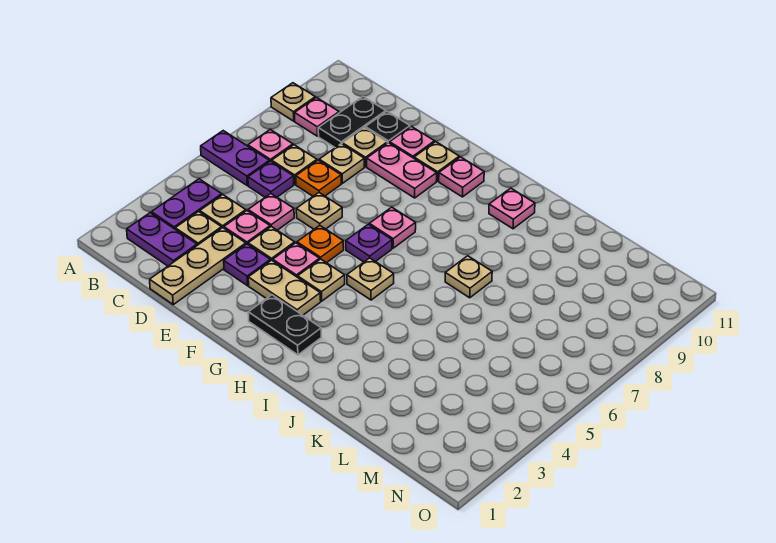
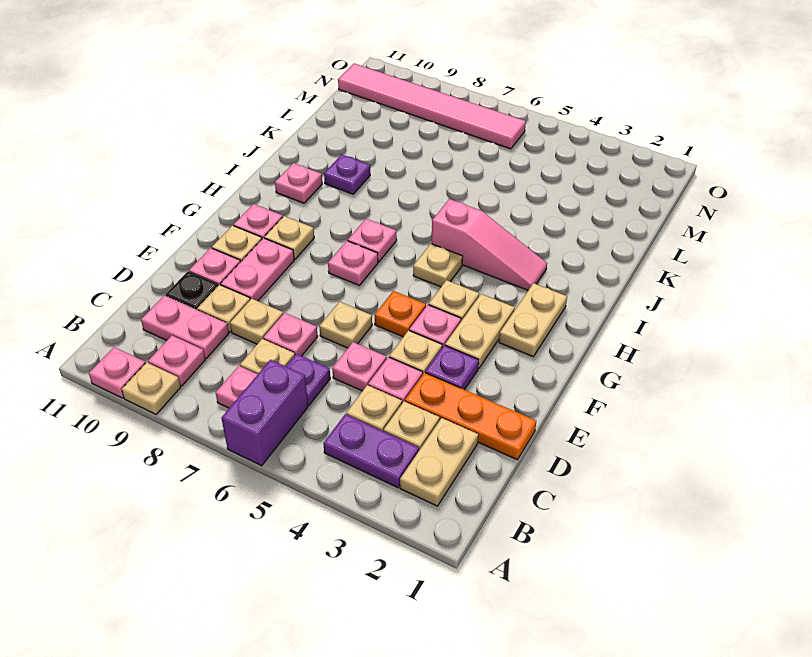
purple plate A6:B6 level 1 -> purple brick A6:B6 level 1
none -> pink plate A10 level 1
purple plate B2:C2 level 1 -> tan plate B2:C2 level 1
black plate C9:C10 level 1 -> pink plate C9:C10 level 1
tan plate D1:D3 level 1 -> orange plate D1:D3 level 1
orange plate D7 level 1 -> pink plate D7 level 1
black plate G2:H2 level 1 -> tan plate G2:H2 level 1
purple plate G6 level 1 -> purple plate J9 level 1
none -> pink plate H7 level 1
none -> pink slope I3:I5 level 1 top 5
tan plate J7 level 1 -> tan plate G9 level 1
none -> pink tile N6:N11 level 1

